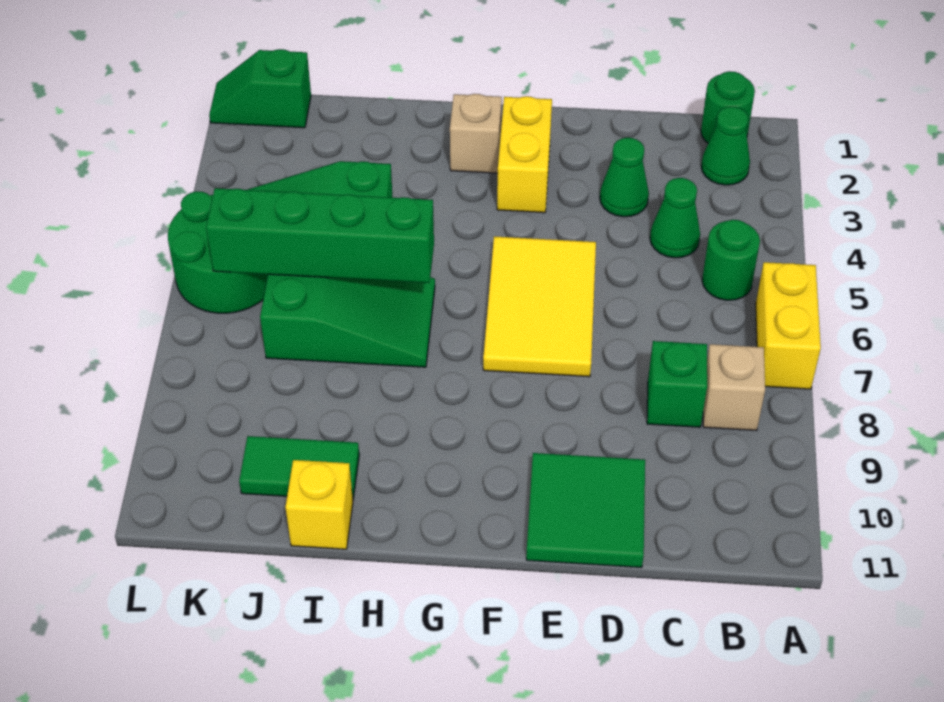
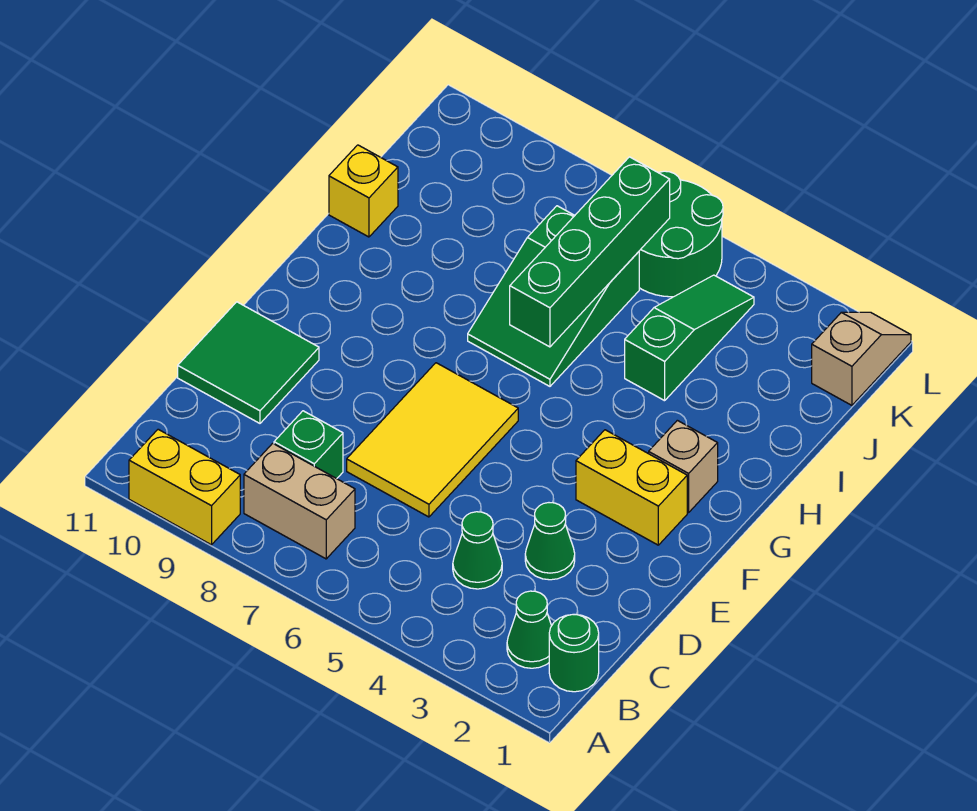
yellow brick A6:A7 level 1 -> yellow brick A9:A10 level 1
green round brick B5 level 1 -> none
tan brick B8 level 1 -> tan brick B7:B8 level 1
yellow tile E5:F7 level 1 -> yellow tile D6:F7 level 1
green tile I10:J10 level 1 -> none
green slope K1:L1 level 1 top K -> tan slope K1:L1 level 1 top K

